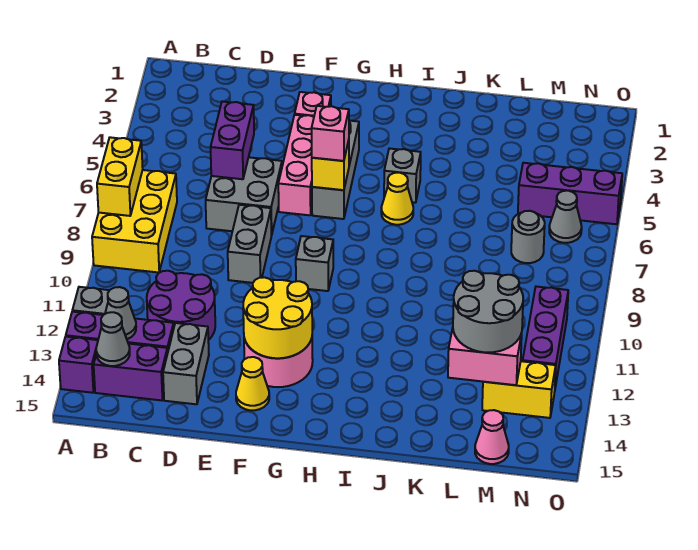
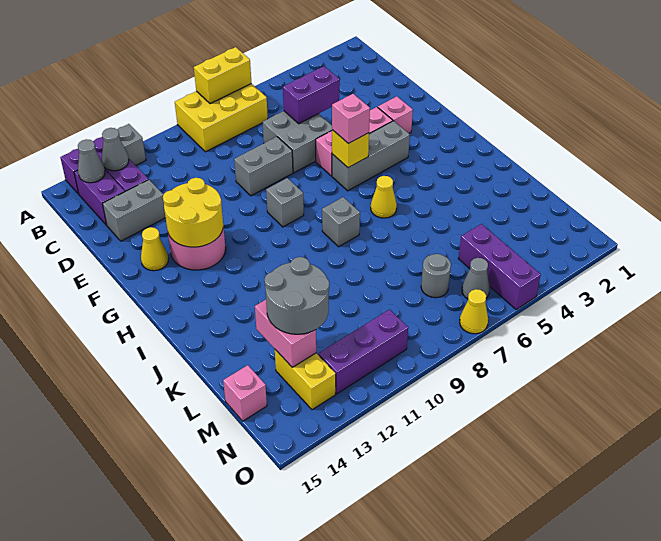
purple round brick C11:D12 level 1 -> none
grey brick I5 level 1 -> grey brick I8 level 1
pink cone M15 level 1 -> pink brick M15 level 1
none -> yellow cone O7 level 1

